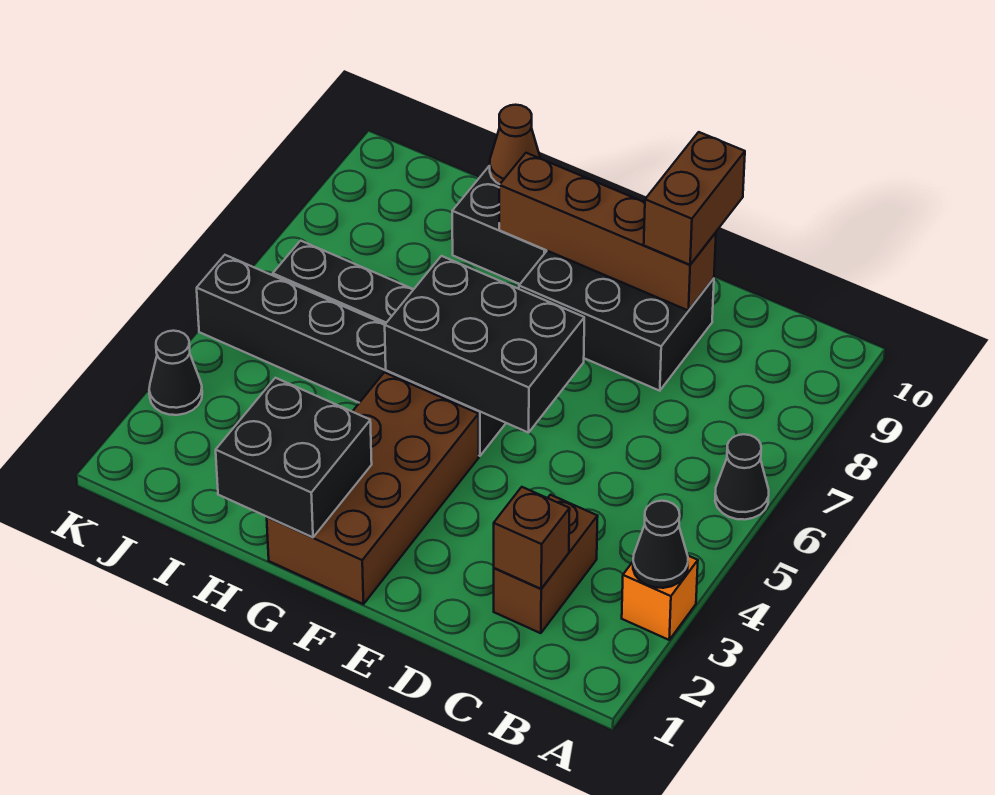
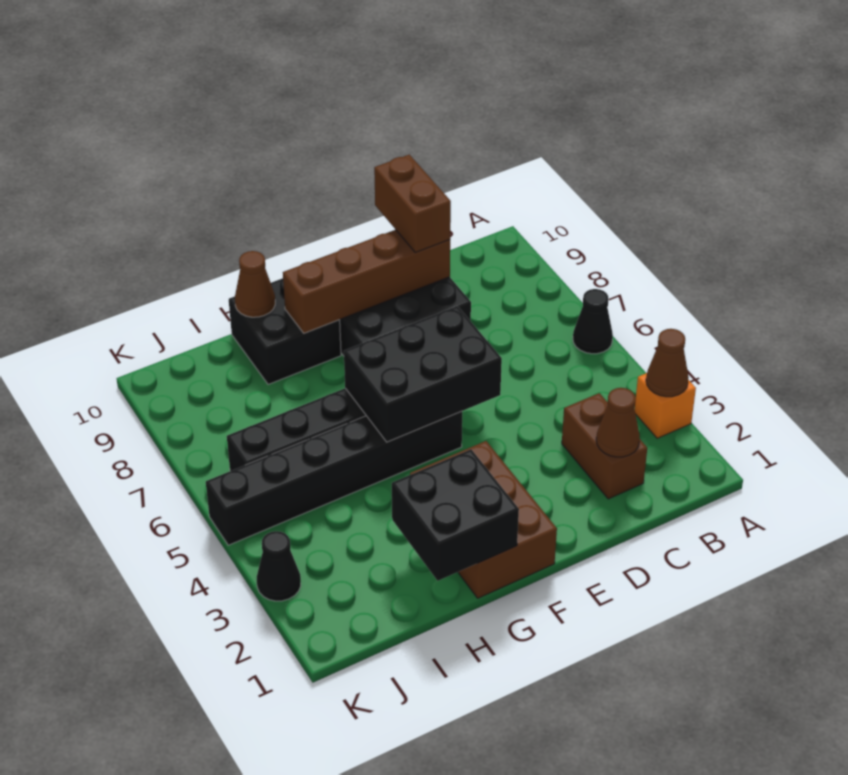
black cone A3 level 2 -> brown cone A3 level 2
brown brick C2 level 2 -> brown cone C2 level 2
brown brick F1:G4 level 1 -> brown brick F1:G3 level 1

